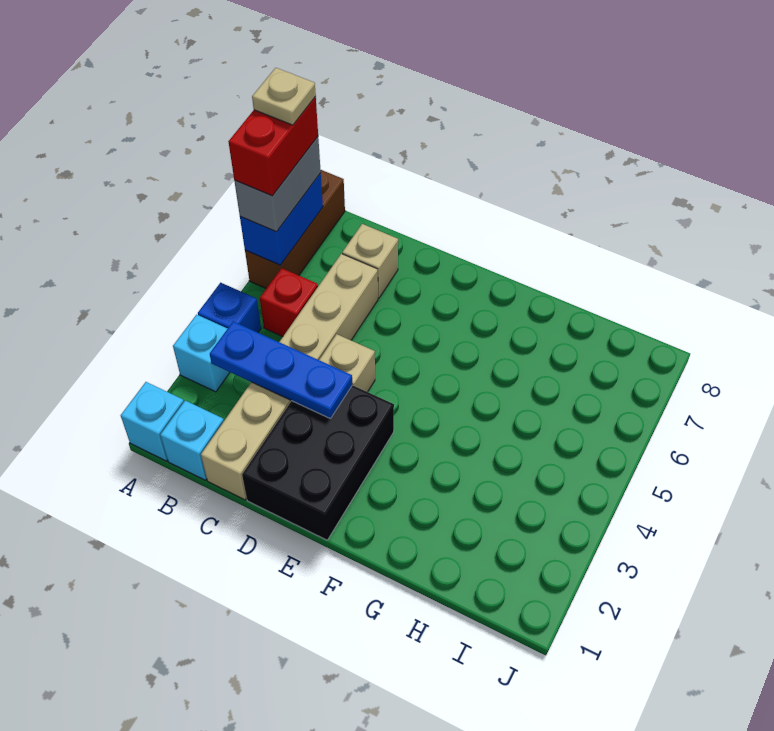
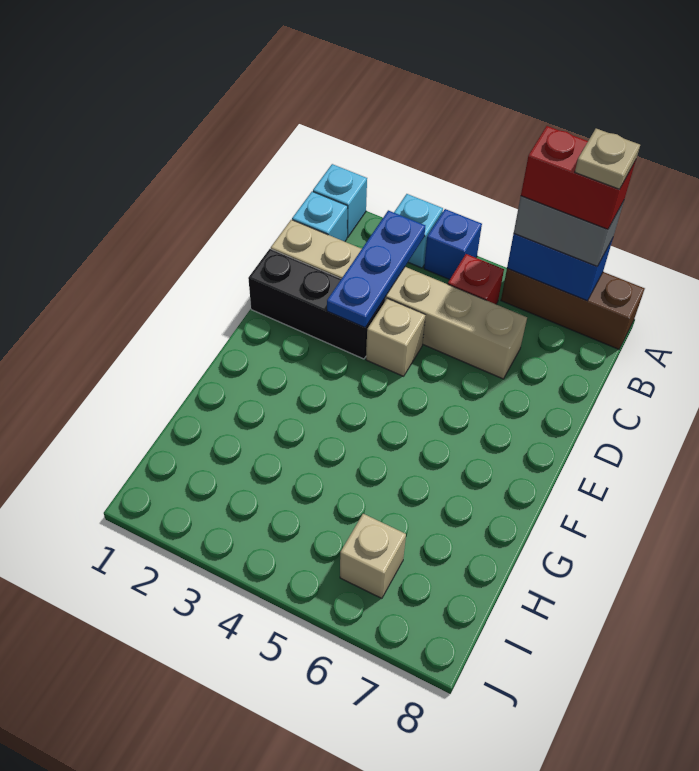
tan brick C7 level 1 -> tan brick I6 level 1
black brick D1:E3 level 1 -> black brick D1:D3 level 1

